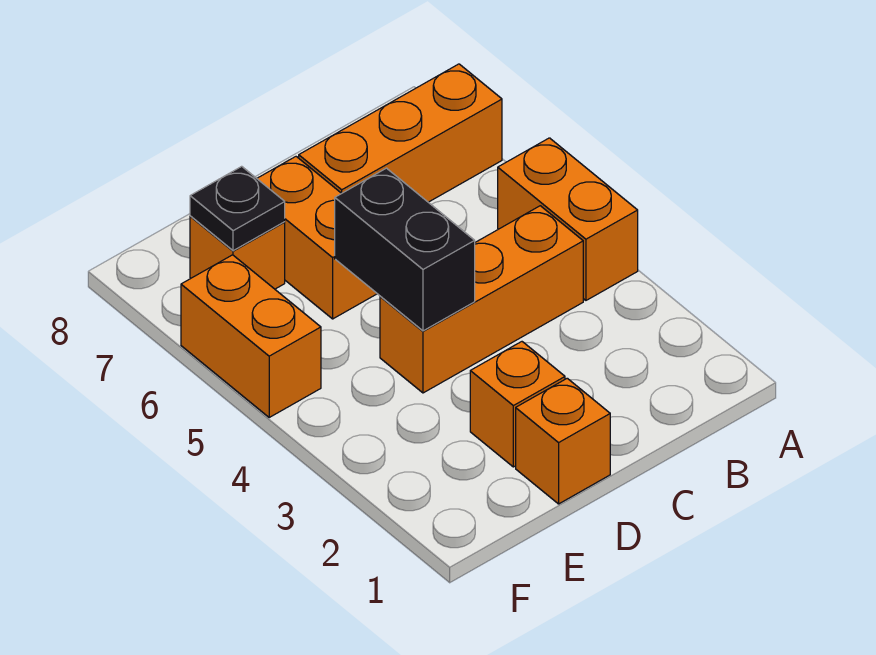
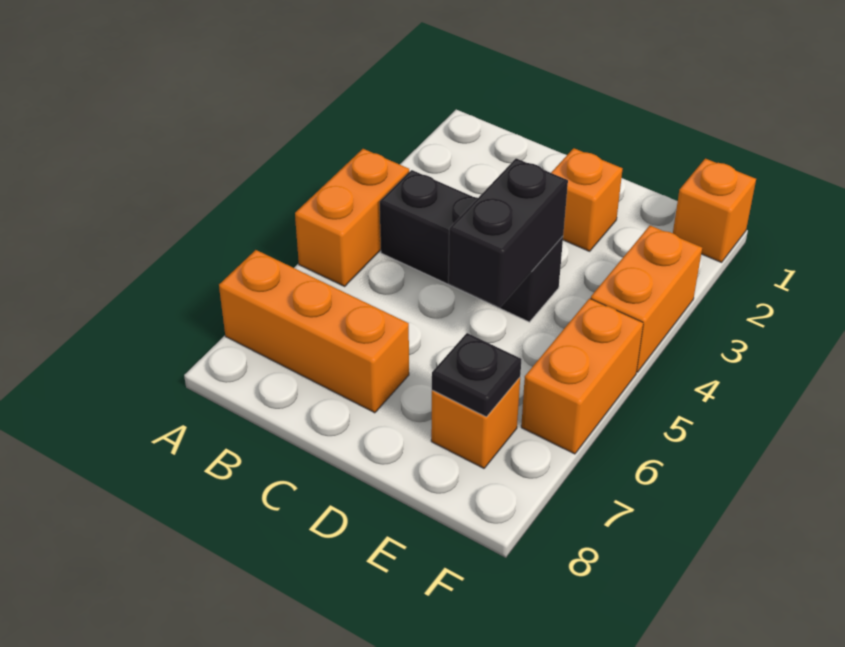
orange brick B4:D4 level 1 -> black brick B4:D4 level 1
orange brick D1 level 1 -> orange brick F1 level 1
orange brick D6:D7 level 1 -> orange brick F3:F4 level 1

